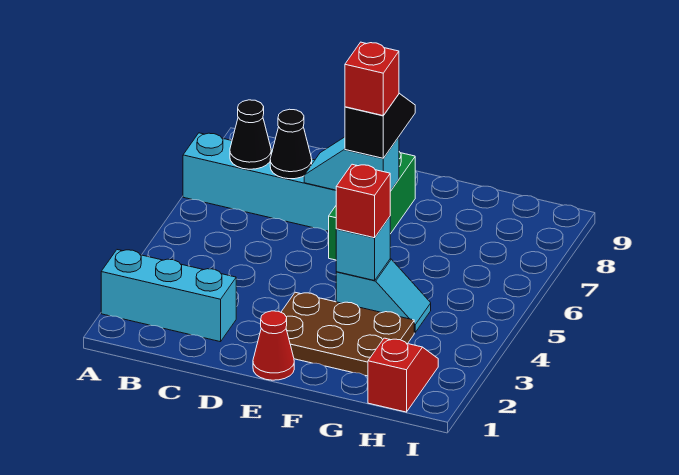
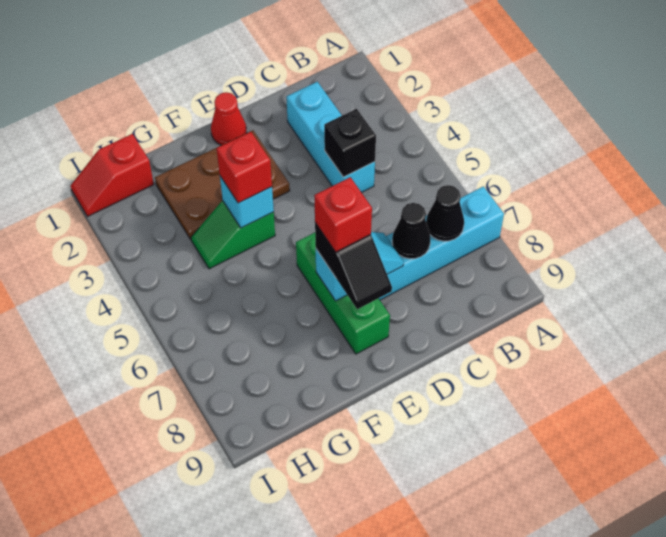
cyan brick A2:C2 level 1 -> cyan brick C2:C4 level 1
none -> black brick C4 level 2
cyan slope F4:G4 level 1 top F -> green slope F4:G4 level 1 top F
red slope H1:H2 level 1 top 1 -> red slope H1:I1 level 1 top H

